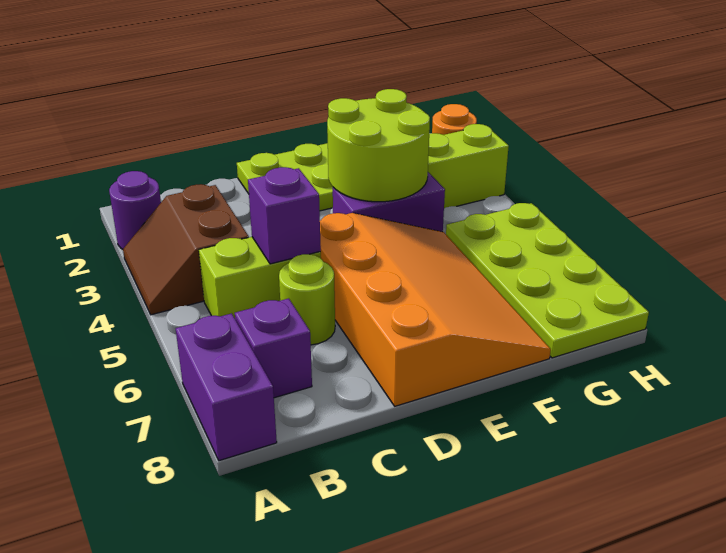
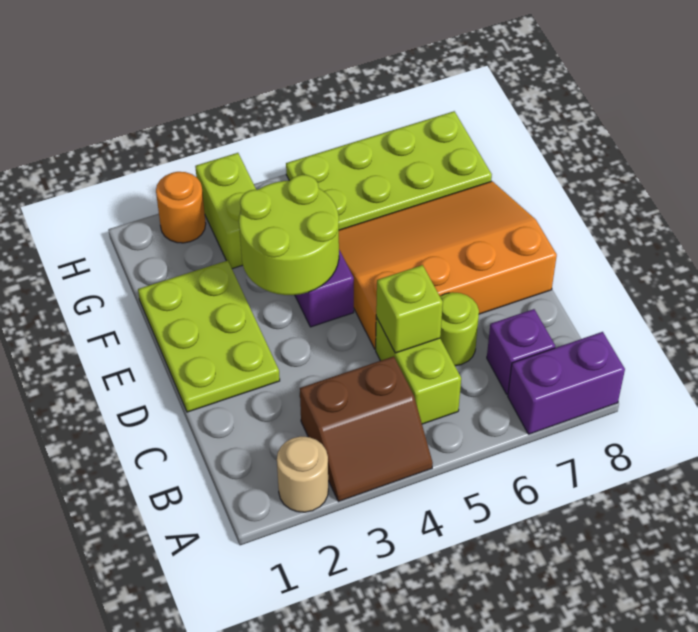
purple round brick A2 level 1 -> tan round brick A2 level 1
purple brick C5 level 2 -> lime brick C5 level 2

